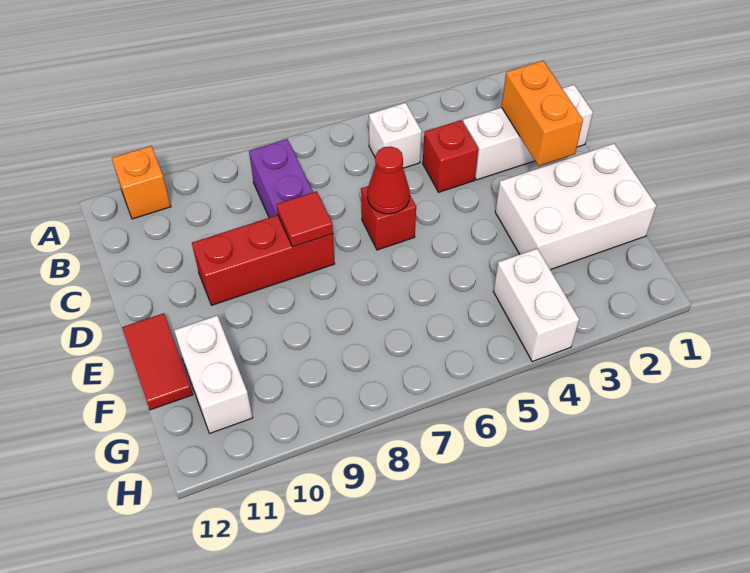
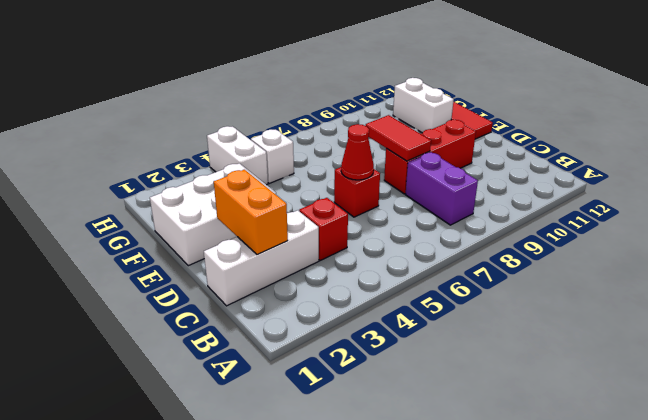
orange brick A11 level 1 -> none
white brick B5 level 1 -> white brick G5 level 1
red tile D8 level 2 -> red tile D8:E8 level 2

